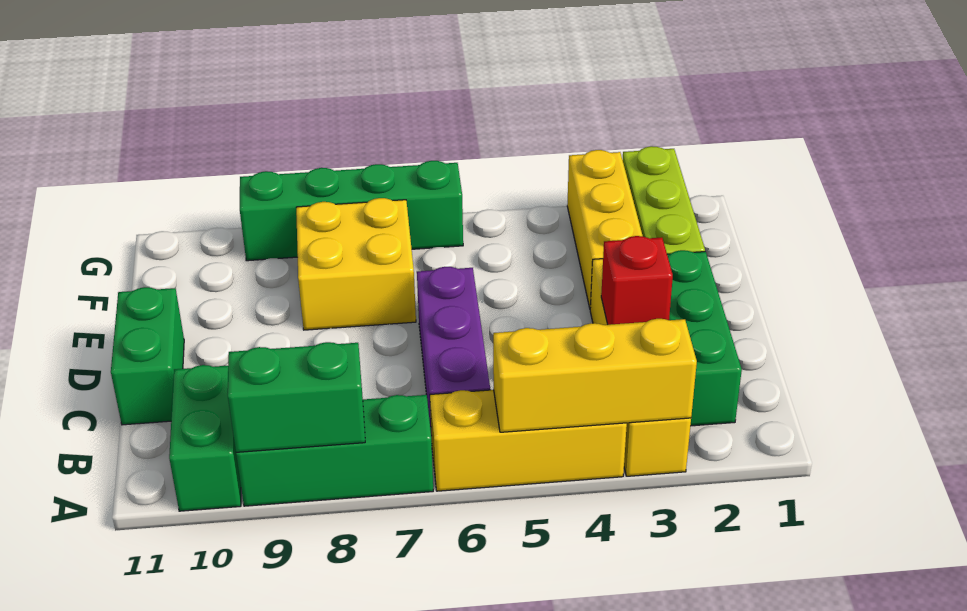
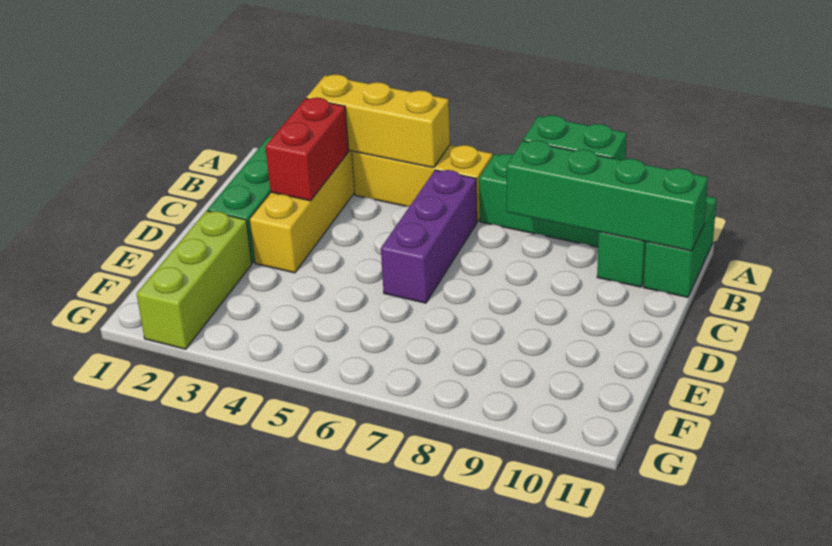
red brick C3 level 2 -> red brick B3:C3 level 2
green brick C11:D11 level 1 -> green brick A11:B11 level 1
yellow brick E3:G3 level 1 -> none
yellow brick E7:F8 level 1 -> none
green brick G6:G9 level 1 -> green brick B8:B11 level 2

